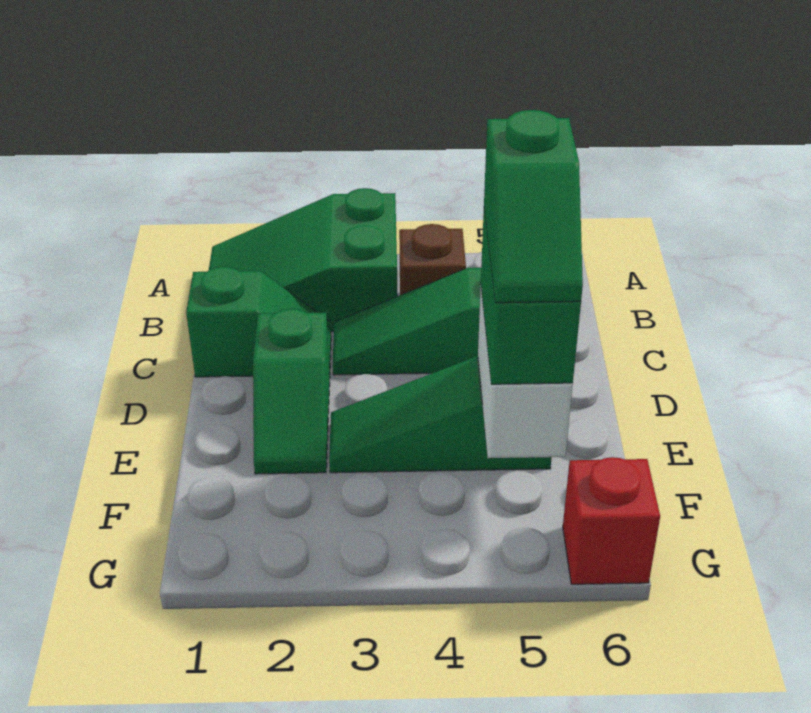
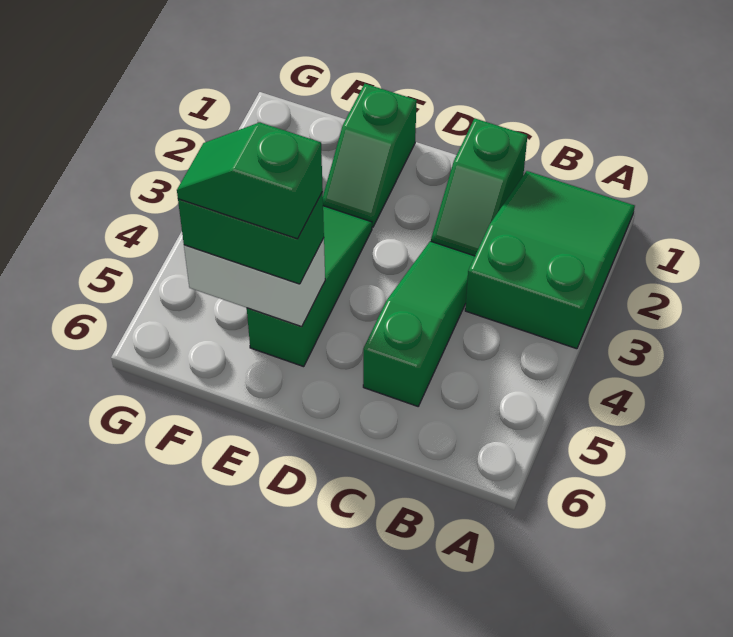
brown brick B4 level 1 -> none
green slope D2:E2 level 1 top D -> green slope E1:E2 level 1 top 1
red brick G6 level 1 -> none

